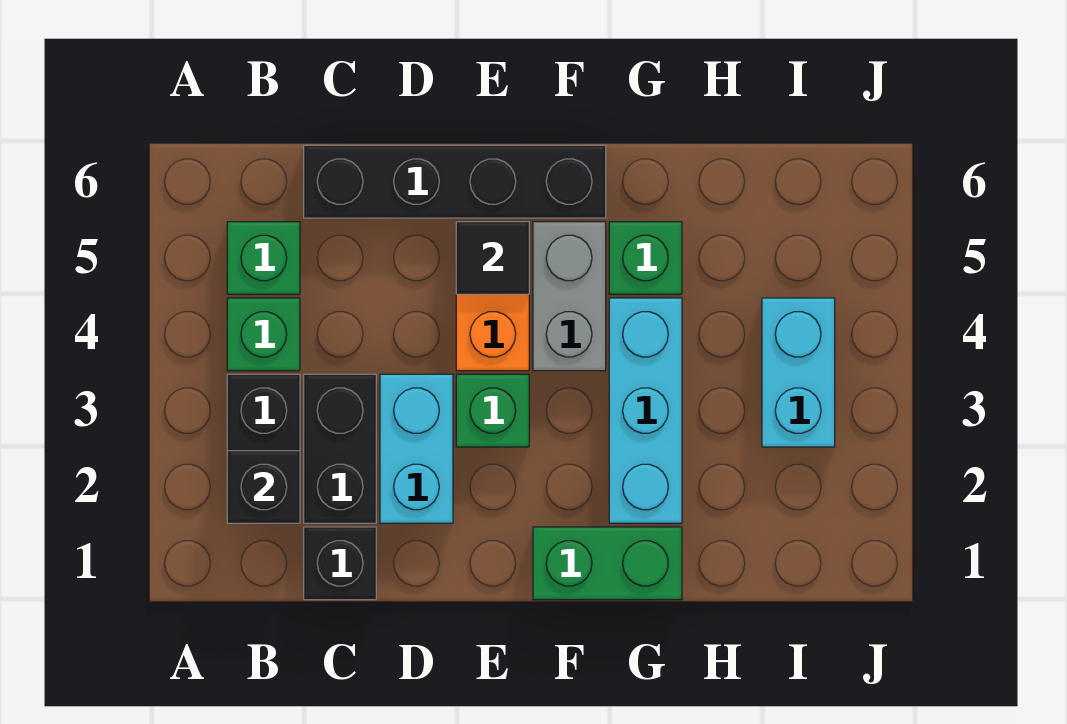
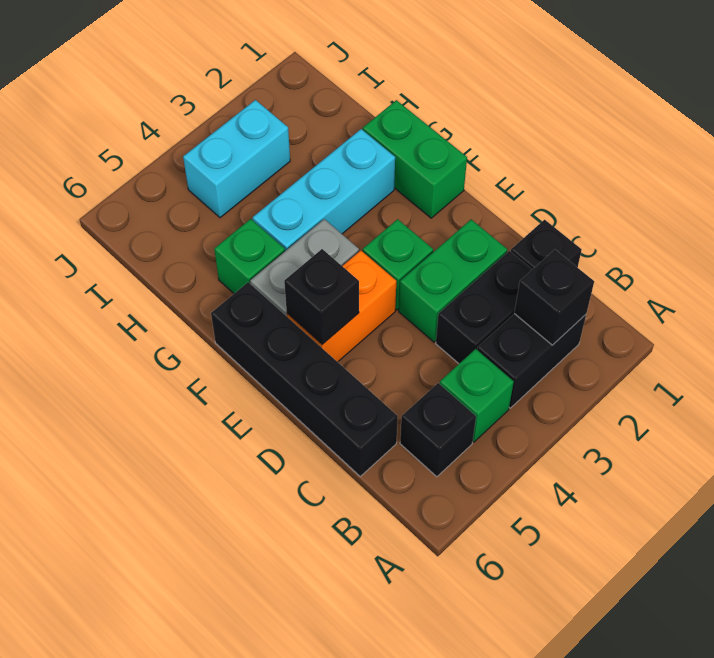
green brick B5 level 1 -> black brick B5 level 1
cyan brick D2:D3 level 1 -> green brick D2:D3 level 1
black tile E5 level 2 -> black brick E5 level 2

